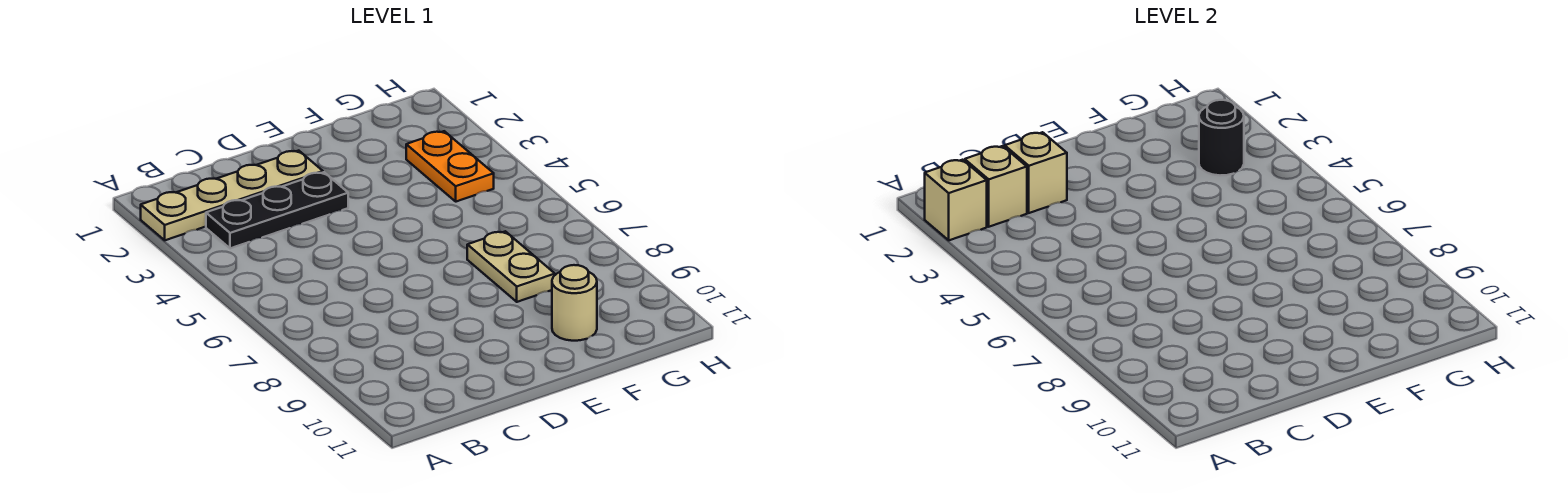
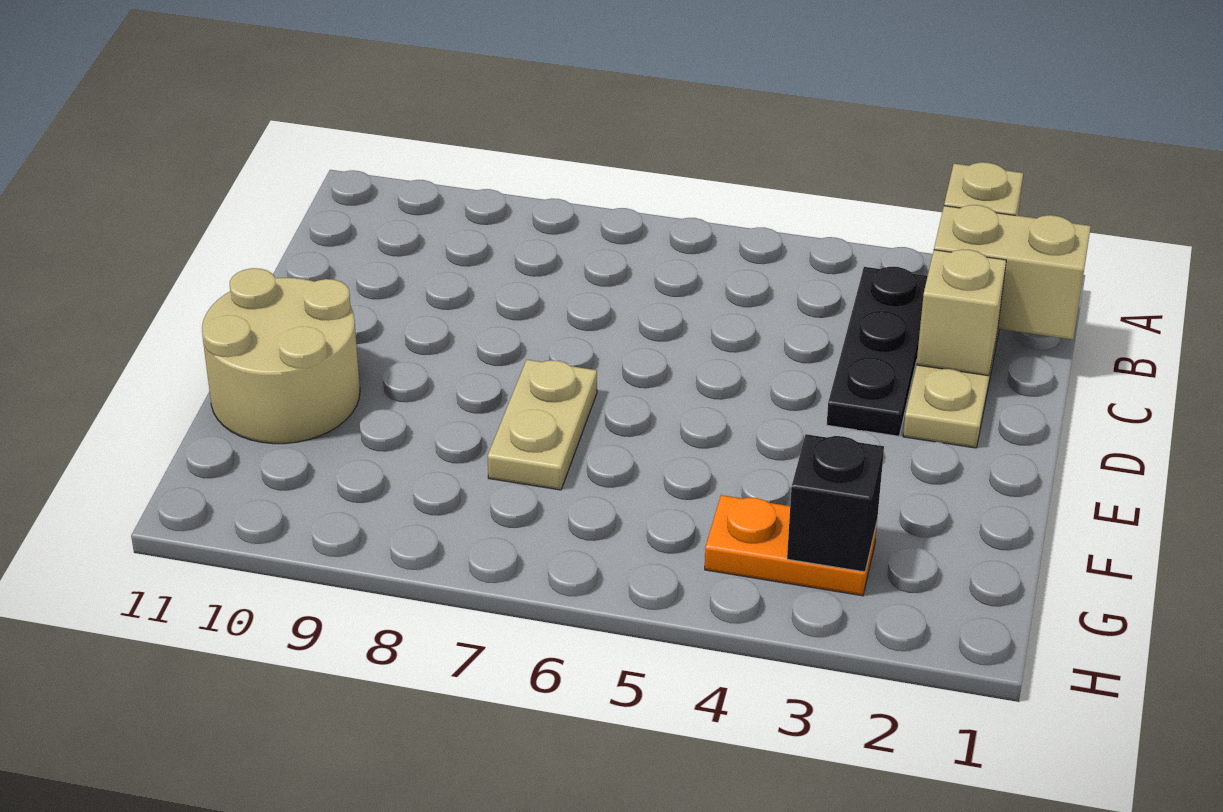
tan brick B2 level 2 -> tan brick B1:B2 level 2
tan plate F7:F8 level 1 -> tan plate E7:F7 level 1
tan round brick F10 level 1 -> tan round brick E10:F11 level 1
black round brick G3 level 2 -> black brick G3 level 2

